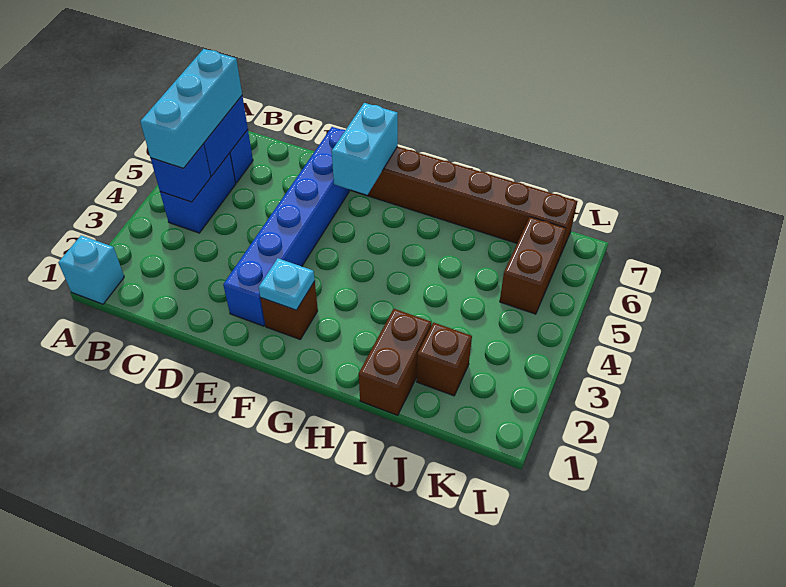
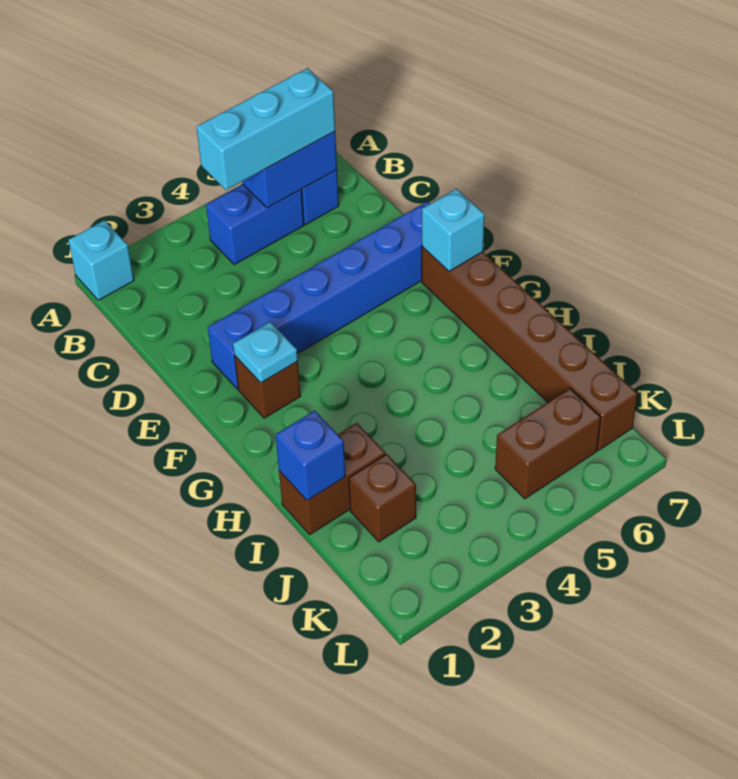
blue brick B4 level 2 -> blue brick I1 level 2
cyan brick F6:F7 level 2 -> cyan brick F7 level 2

